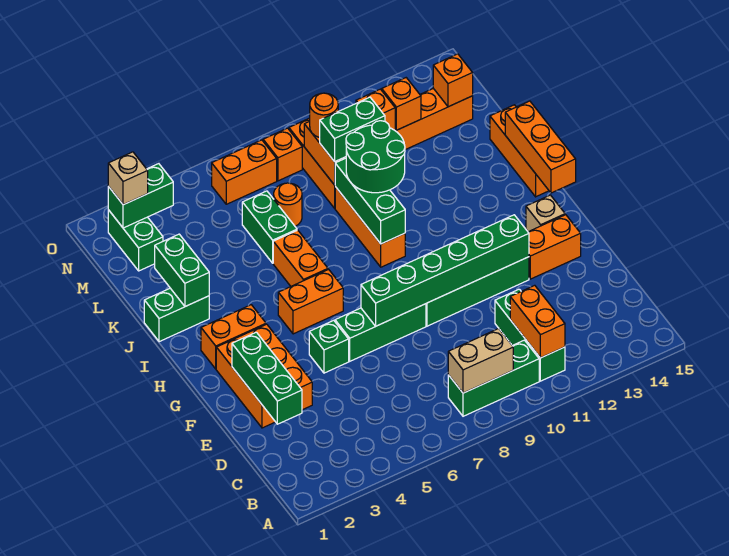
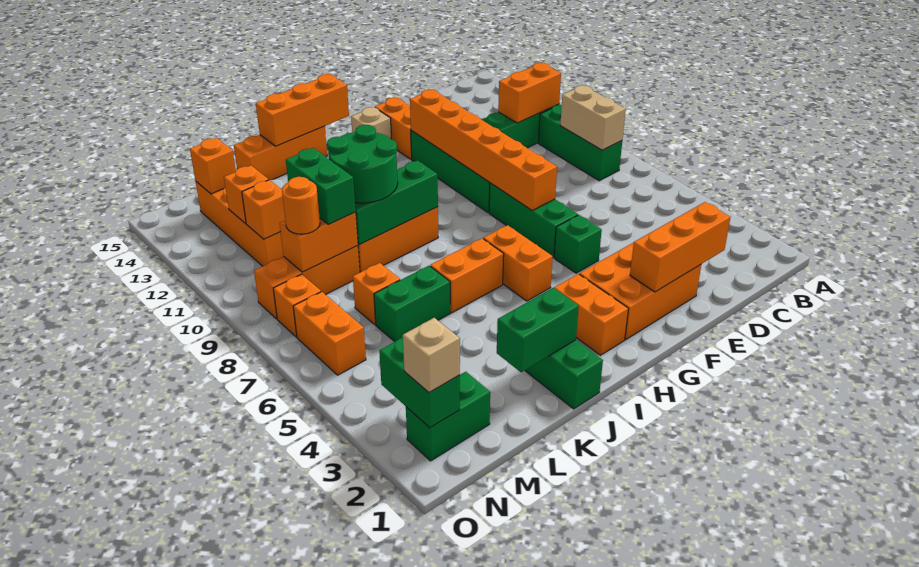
green brick D2:F2 level 2 -> orange brick D2:F2 level 2
green brick F7:F12 level 2 -> orange brick F7:F12 level 2
orange round brick L7 level 1 -> orange brick L7 level 1

